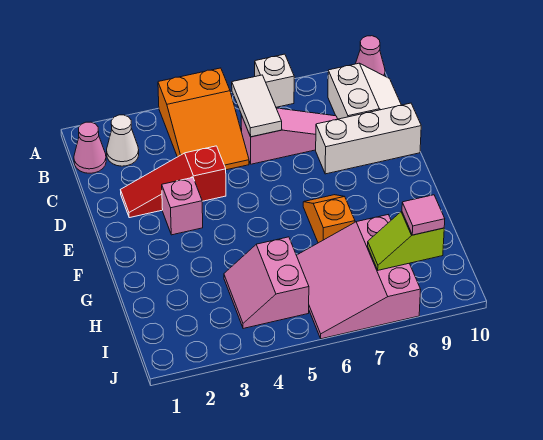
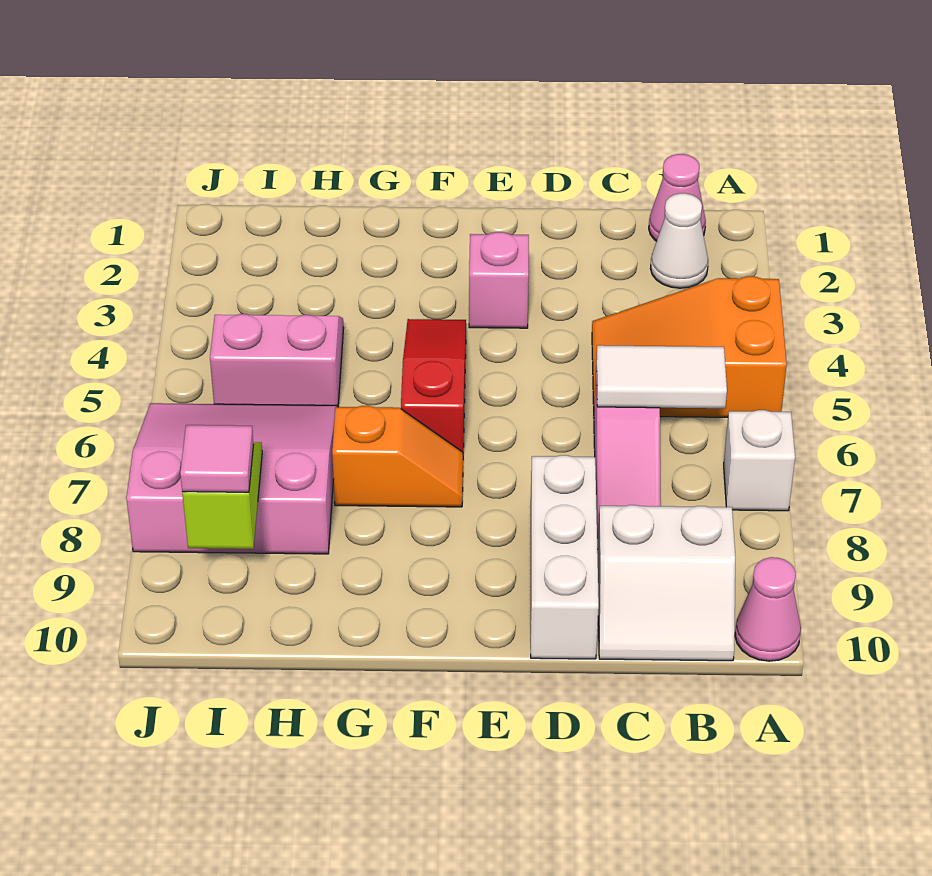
red slope D2:D4 level 1 top 4 -> red slope F4:F6 level 1 top 6

